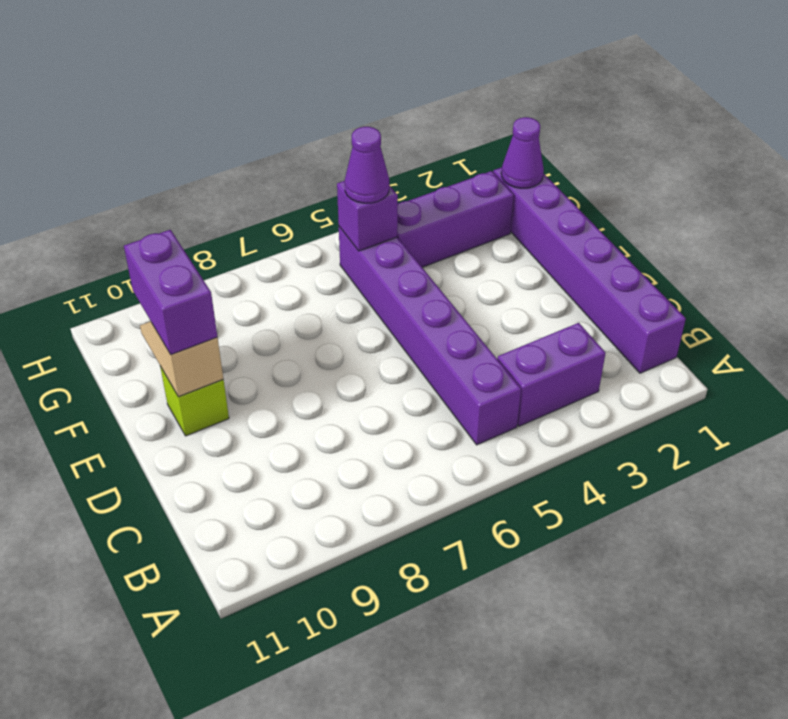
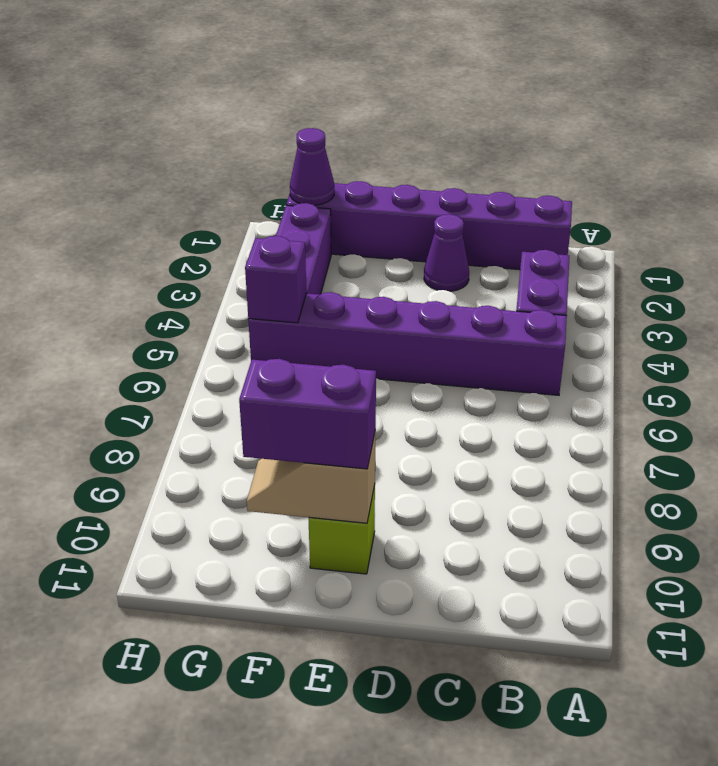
purple cone G5 level 3 -> purple cone D2 level 1

